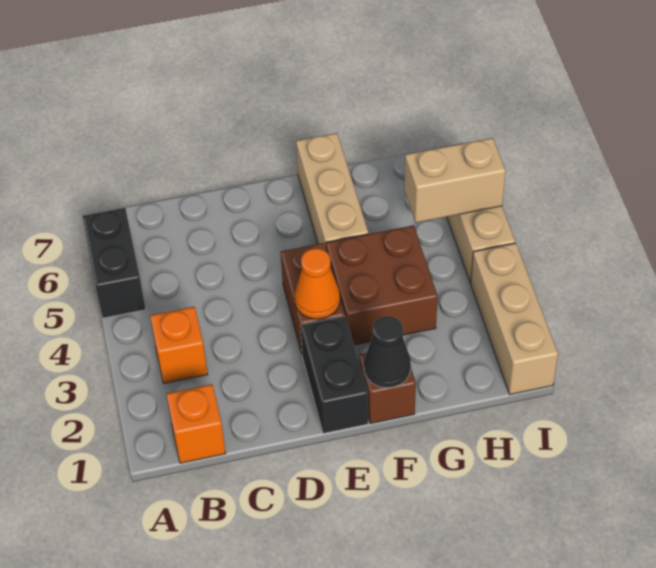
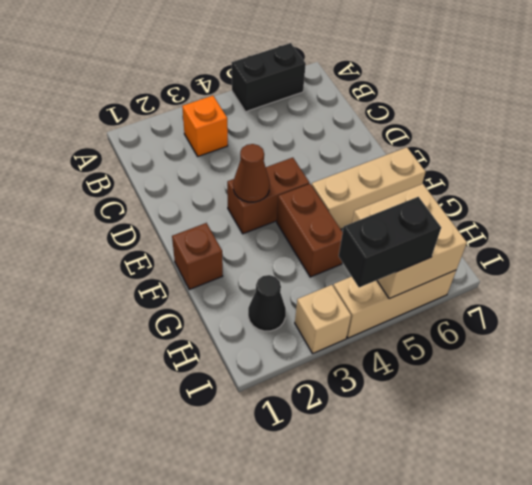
orange brick B1 level 1 -> none
black brick E1:E2 level 1 -> black brick I4:I5 level 3
orange cone E3 level 2 -> brown cone E3 level 2
black cone F1 level 2 -> black cone H2 level 1
brown brick F3:G4 level 1 -> brown brick F4:G4 level 1
tan brick H5:I5 level 2 -> tan brick H5:I6 level 2
tan brick I1:I3 level 1 -> tan brick I3 level 1

